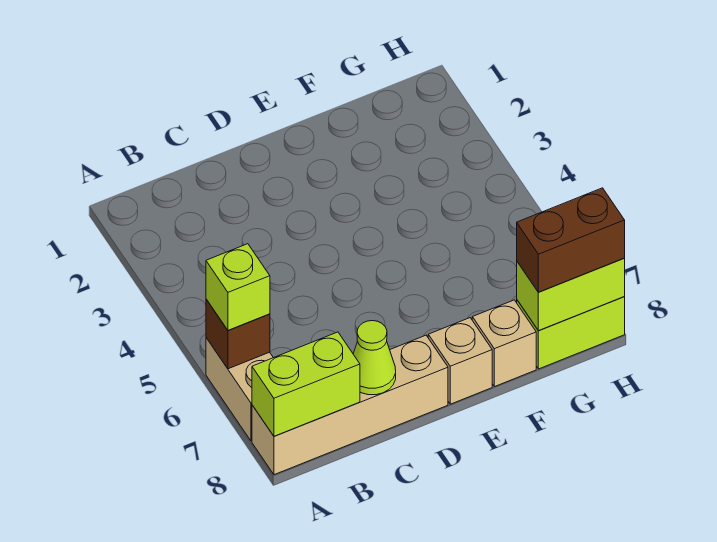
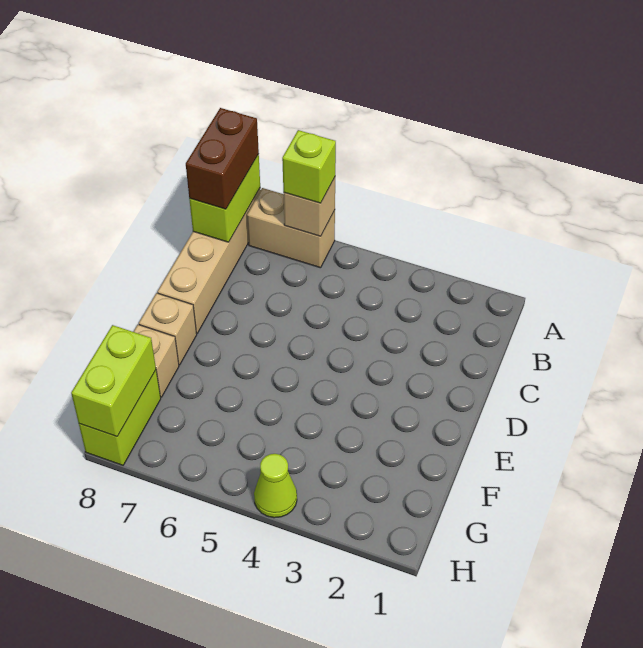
brown brick A6 level 2 -> tan brick A6 level 2
lime cone C8 level 2 -> lime cone H4 level 1
brown brick G8:H8 level 3 -> brown brick A8:B8 level 3

